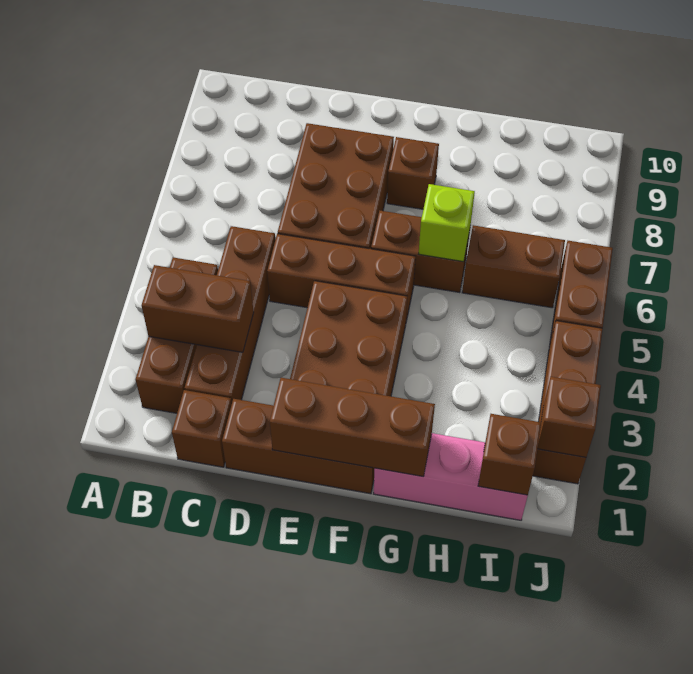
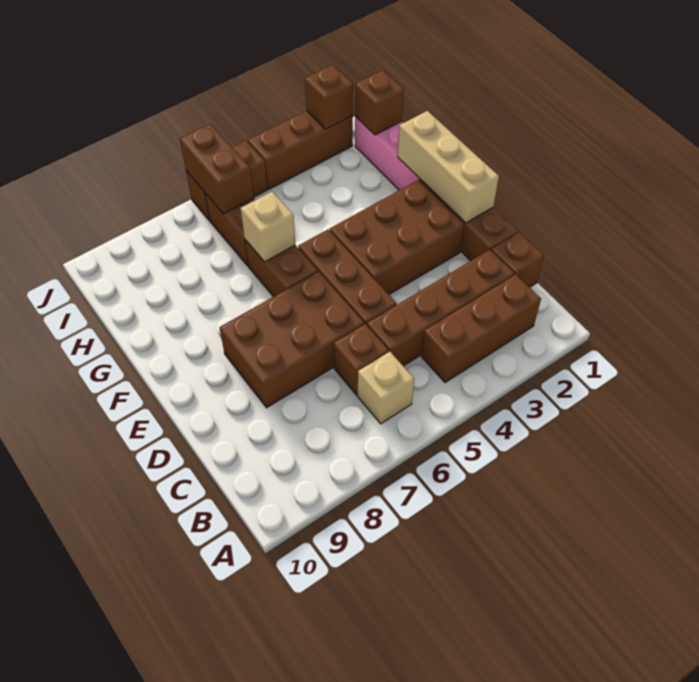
brown brick B3:C3 level 2 -> brown brick I6:J6 level 2
none -> tan brick B6 level 1
brown brick E1:G1 level 2 -> tan brick E1:G1 level 2
brown brick F8 level 1 -> brown brick C6 level 1
lime brick G6 level 2 -> tan brick G6 level 2

